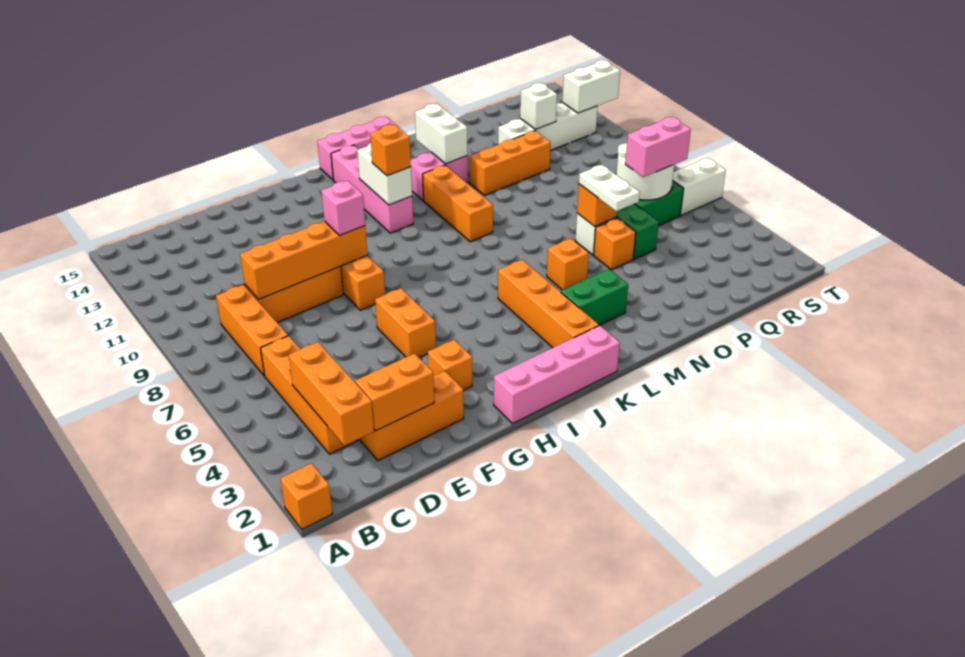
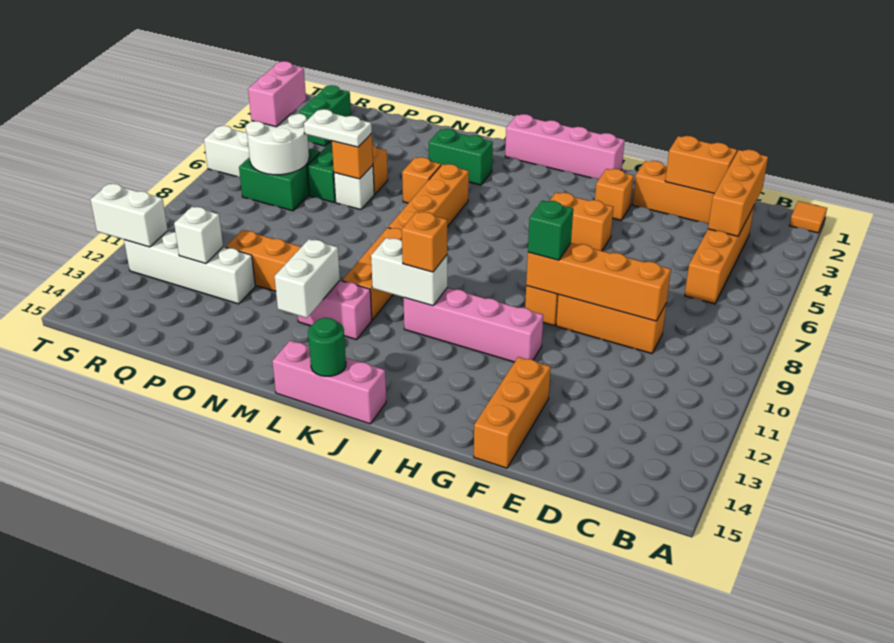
orange brick A1 level 1 -> orange tile A1 level 1
orange brick C7:C9 level 1 -> orange brick F13:F15 level 1
orange brick G5:G6 level 1 -> orange brick G5:H5 level 1
pink brick G9 level 3 -> green brick G9 level 3
pink brick J11:J14 level 1 -> pink brick G11:J11 level 1
white brick J11:J12 level 2 -> white brick J11:K11 level 2
orange brick K2:K5 level 1 -> orange brick L5:L8 level 1
none -> green round brick K15 level 2
white plate O5:O6 level 3 -> white plate O6:P6 level 3
pink brick Q6:R6 level 3 -> pink brick R5:R6 level 3
none -> green brick R2:R3 level 1

